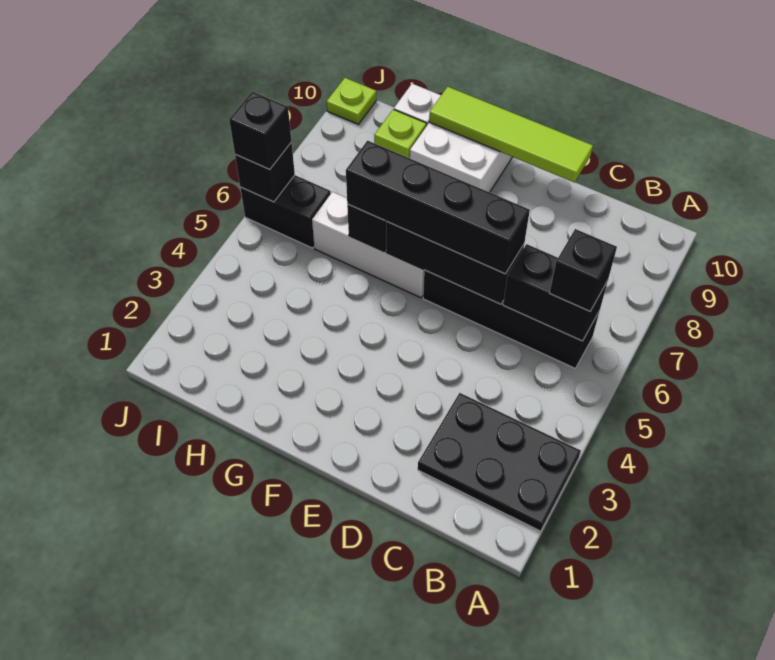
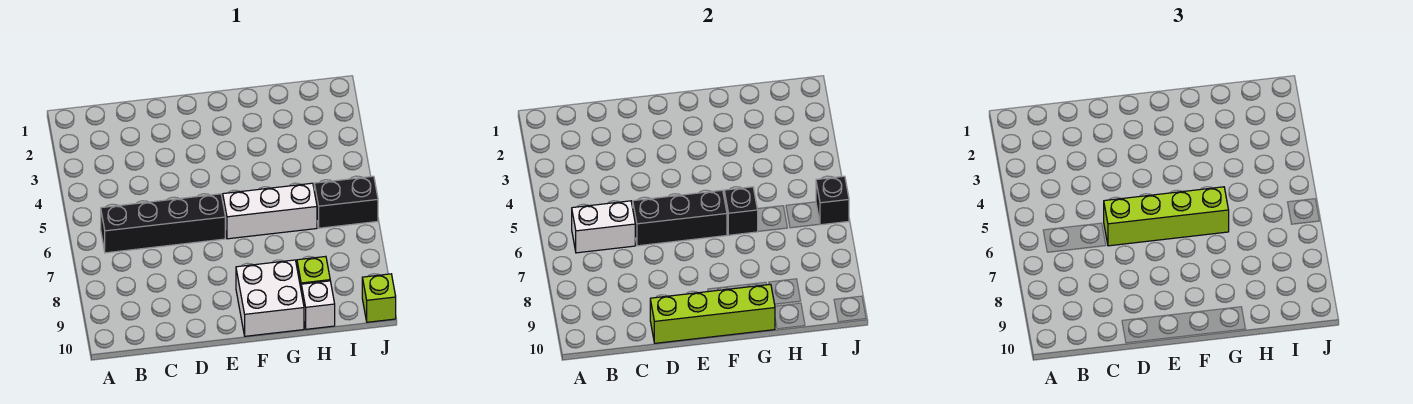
black plate A2:C3 level 1 -> none
black brick B6:C6 level 2 -> white brick B6:C6 level 2
black brick B6 level 3 -> none
black brick D6:G6 level 3 -> lime brick D6:G6 level 3
lime tile D10:G10 level 2 -> lime brick D10:G10 level 2
black brick J6 level 3 -> none
lime plate J10 level 1 -> lime brick J10 level 1

